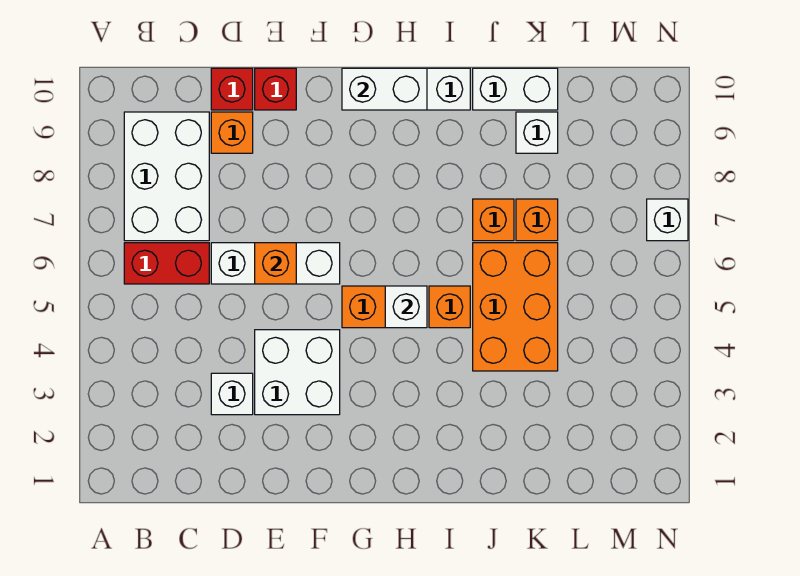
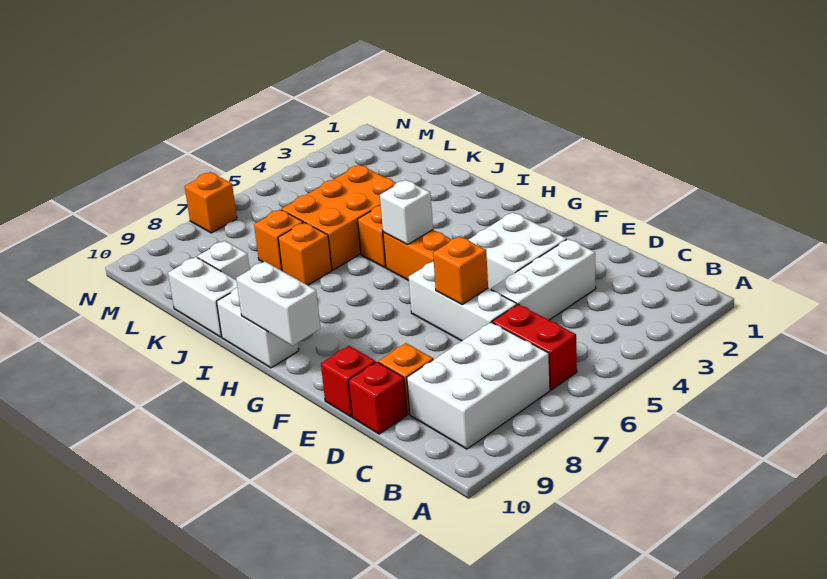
white brick D3 level 1 -> white brick D3:D5 level 1
white brick N7 level 1 -> orange brick N7 level 1

